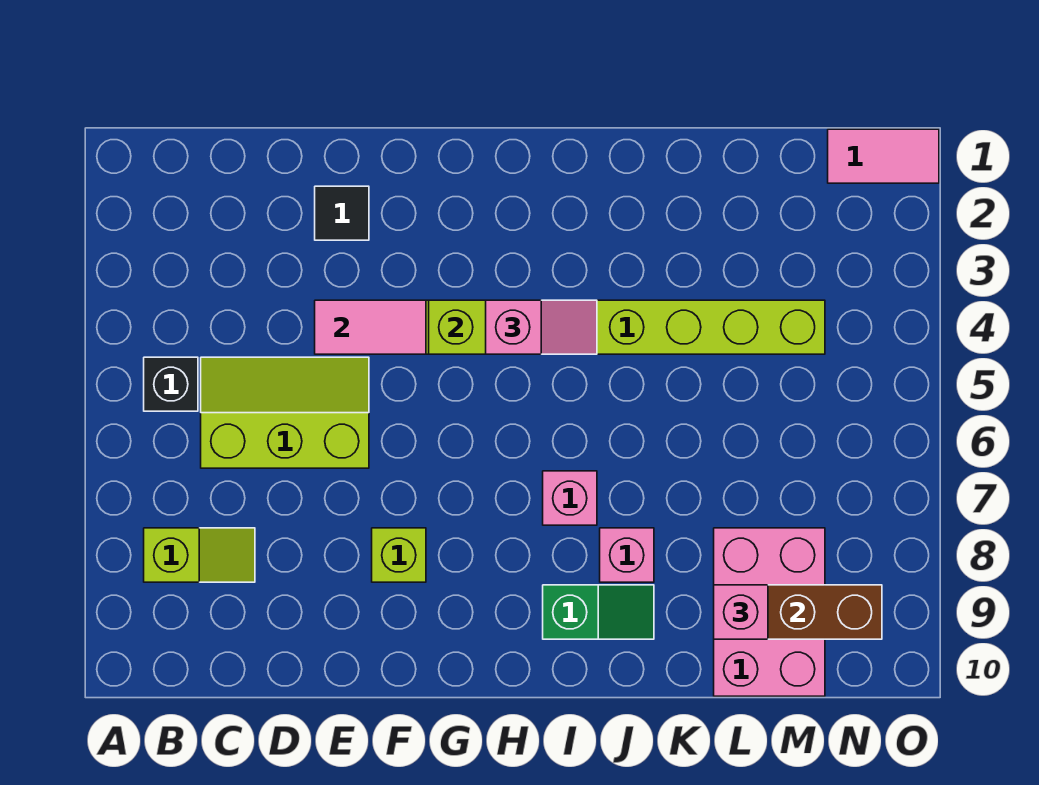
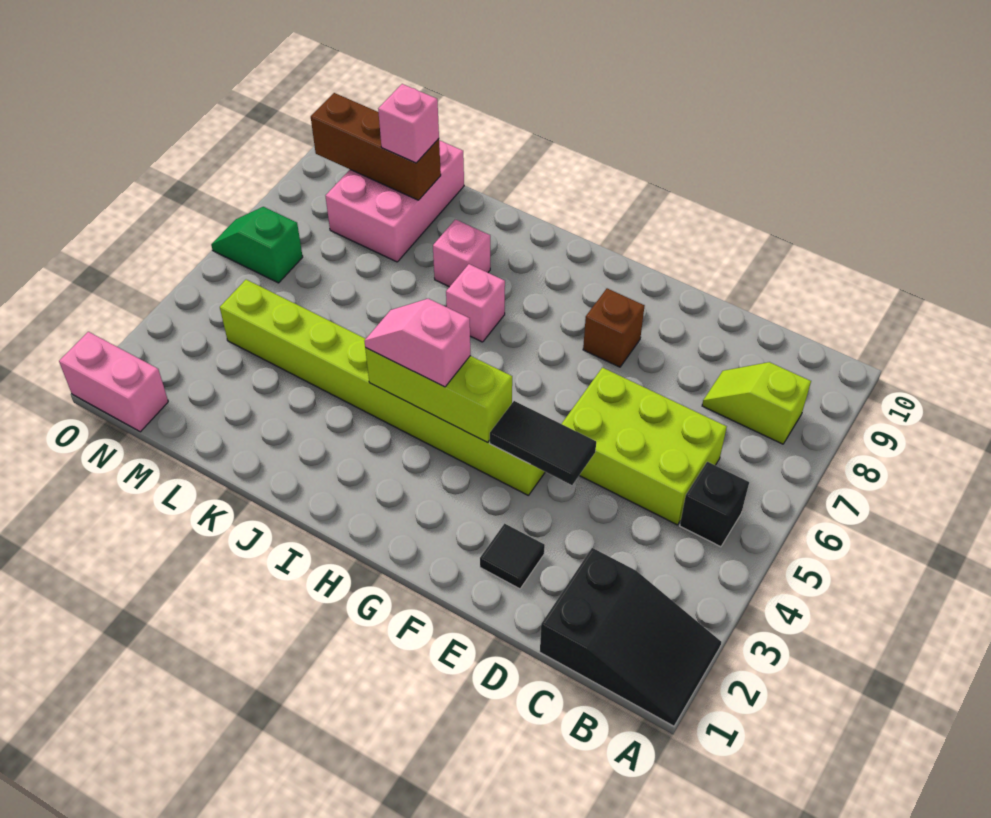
none -> black slope A1:C2 level 1 top C
lime slope C5:E6 level 1 top 6 -> lime brick C5:E6 level 1
pink tile E4:F4 level 2 -> black tile E4:F4 level 2
lime brick F8 level 1 -> brown brick F8 level 1
green slope I9:J9 level 1 top I -> green slope N6:O6 level 1 top N
pink tile N1:O1 level 1 -> pink brick N1:O1 level 1

